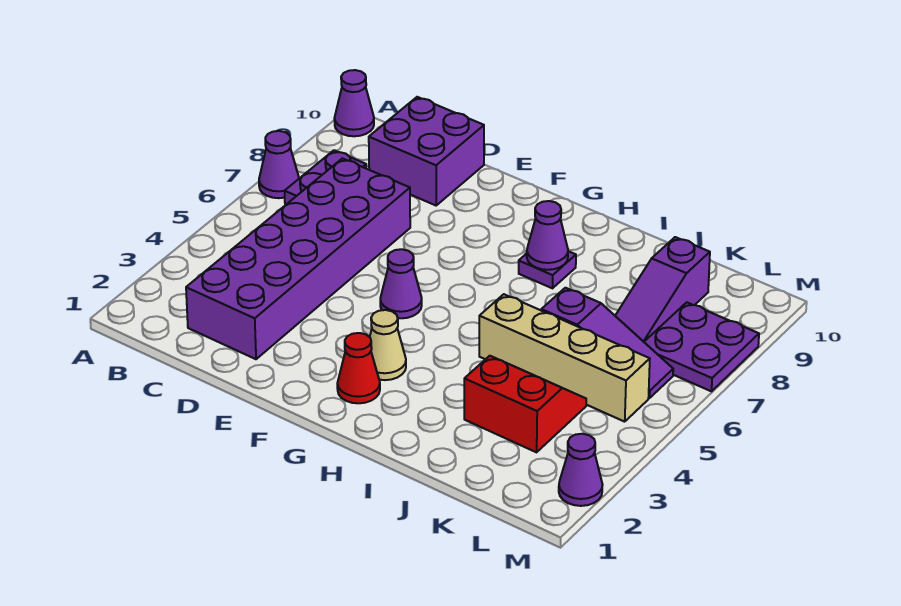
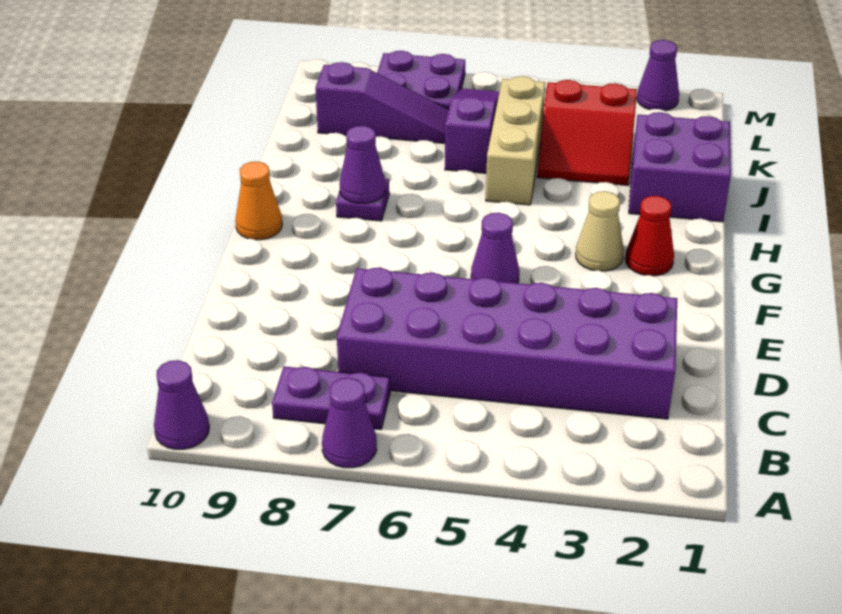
purple brick C9:D10 level 1 -> purple brick I1:J2 level 1
none -> orange cone G10 level 1
tan brick I5:L5 level 1 -> tan brick I5:K5 level 1
red slope J3:K4 level 1 top 3 -> red slope J3:K4 level 1 top K

